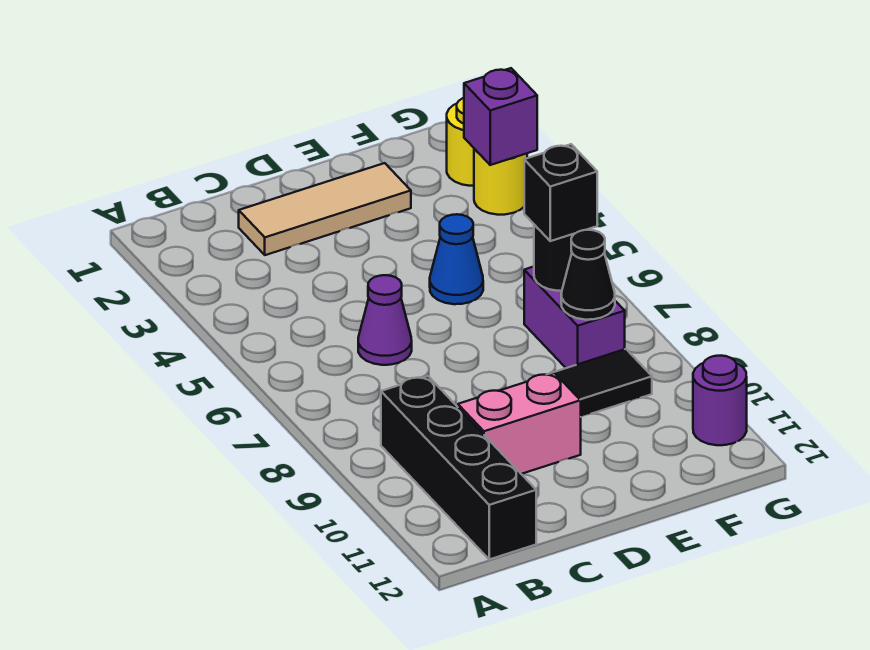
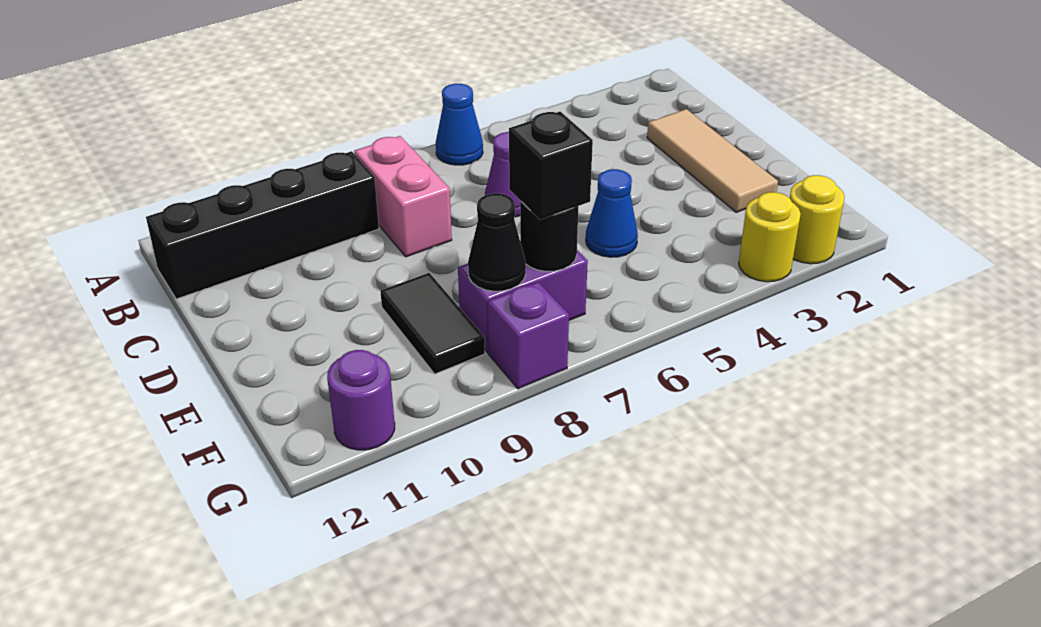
none -> blue cone A6 level 1
pink brick C10:D10 level 1 -> pink brick B8:C8 level 1
purple brick G3 level 2 -> purple brick G8 level 1

